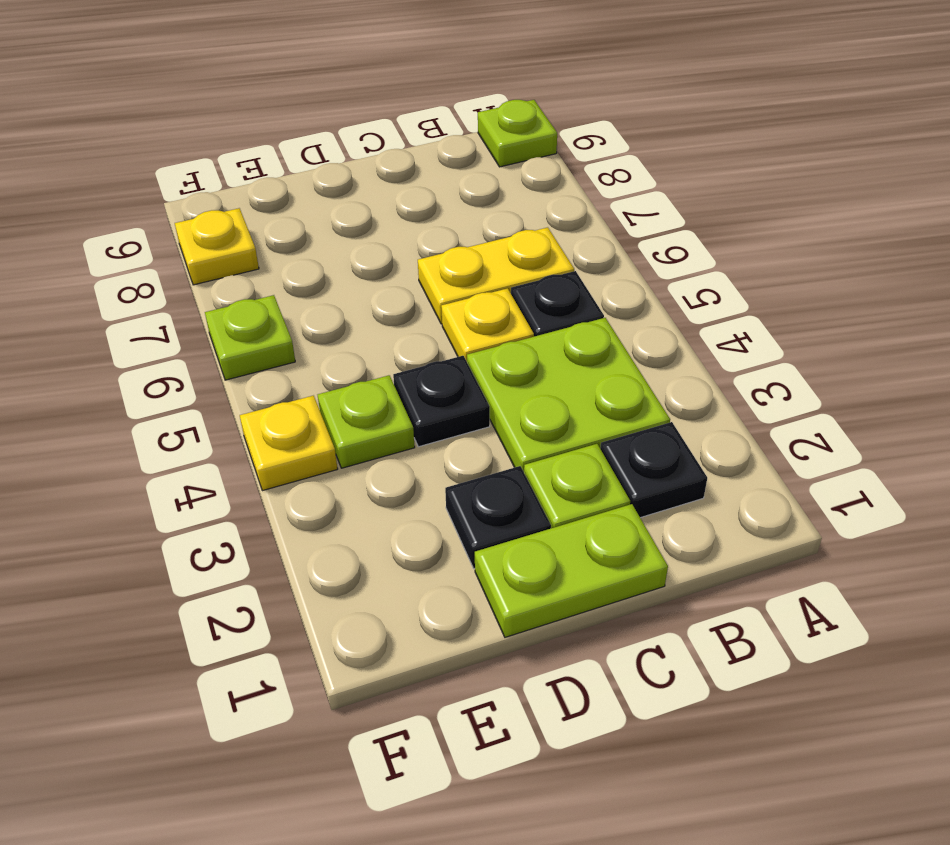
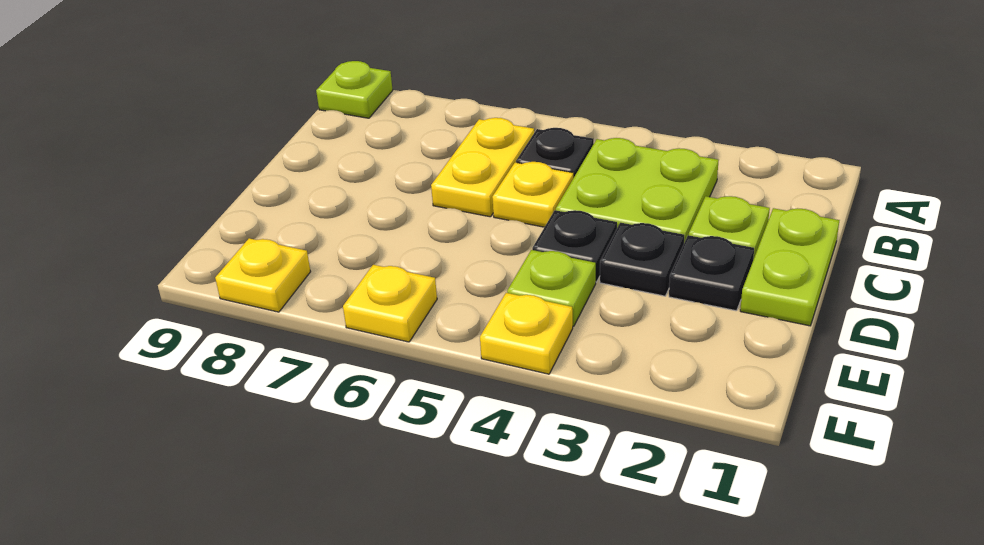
black plate B2 level 1 -> black plate D3 level 1
lime plate F6 level 1 -> yellow plate F6 level 1

